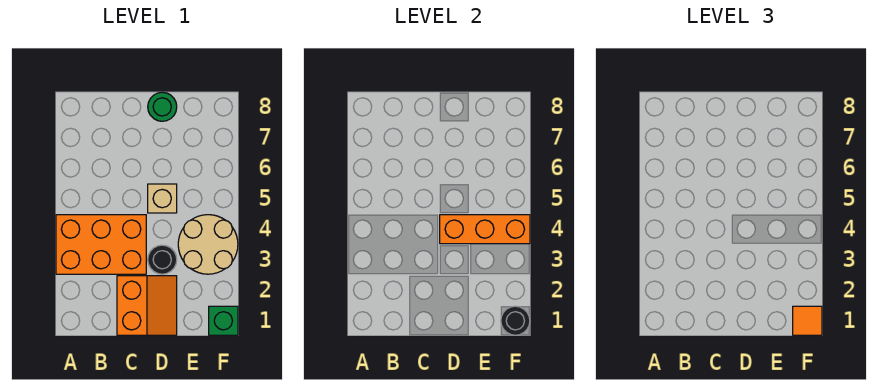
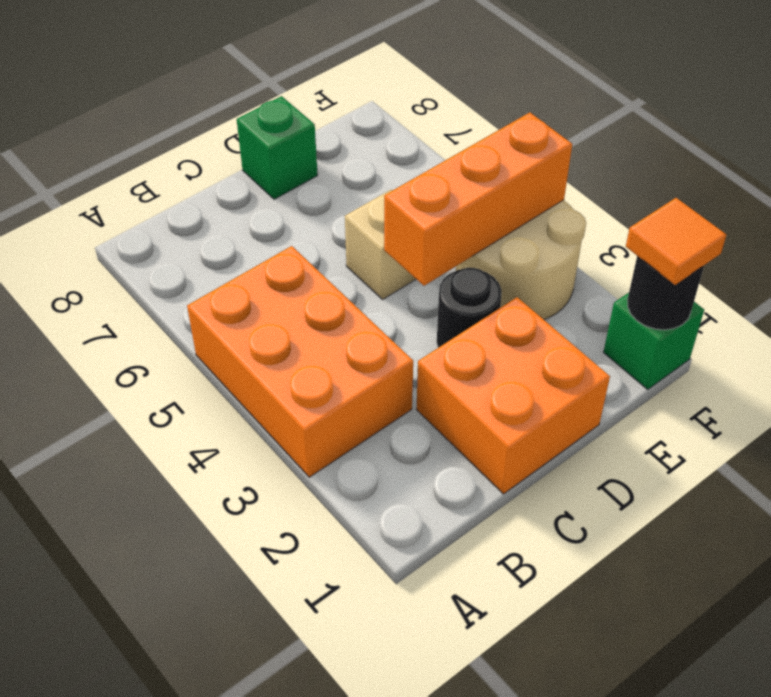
orange brick A3:C4 level 1 -> orange brick A3:B5 level 1
orange slope C1:D2 level 1 top C -> orange brick C1:D2 level 1
green round brick D8 level 1 -> green brick D8 level 1

